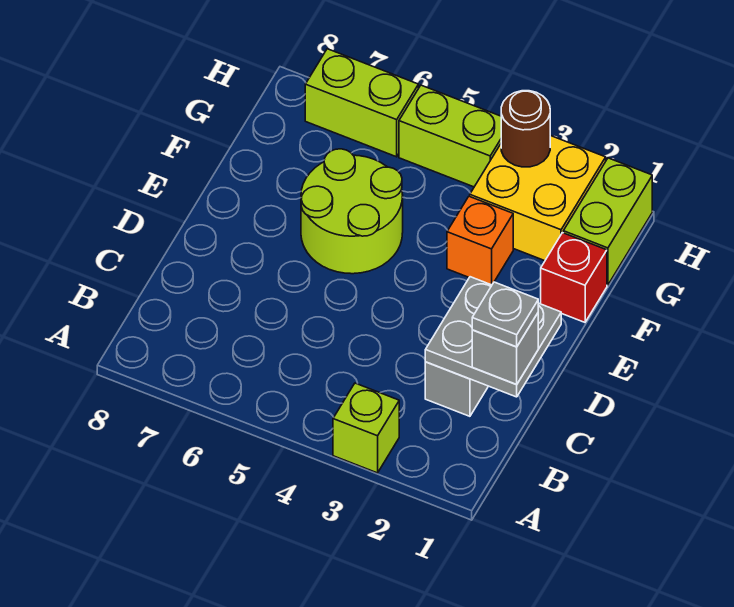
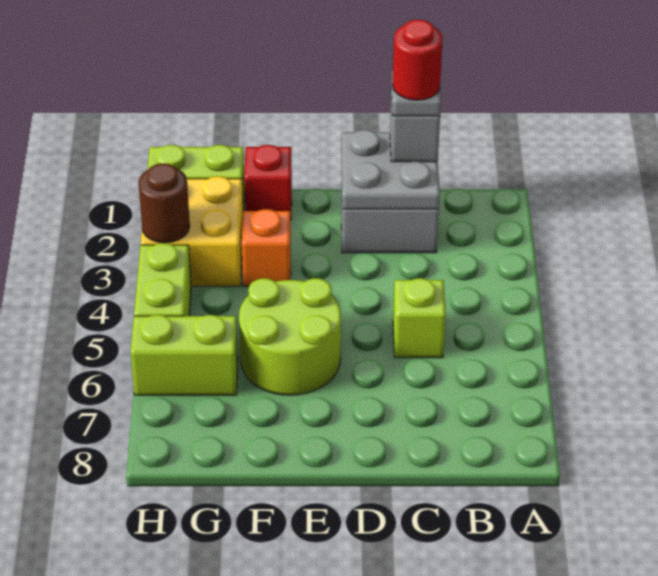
lime brick A3 level 1 -> lime brick C5 level 1
none -> red round brick C1 level 5
lime brick H6:H7 level 1 -> lime brick G6:H6 level 1

